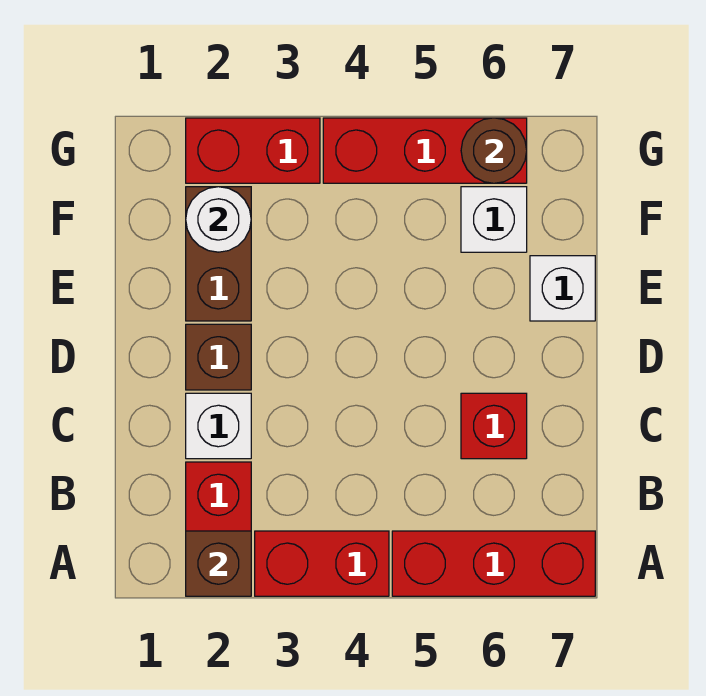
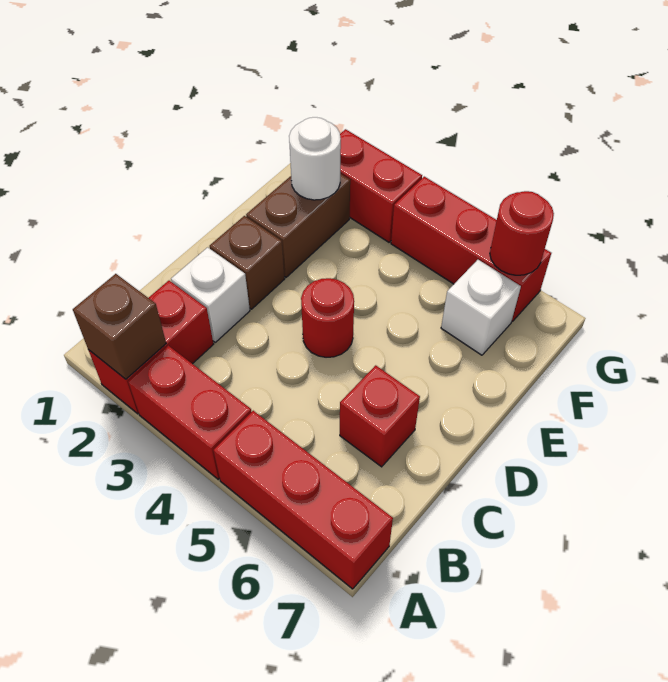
none -> red round brick D4 level 1
white brick E7 level 1 -> none
brown round brick G6 level 2 -> red round brick G6 level 2

